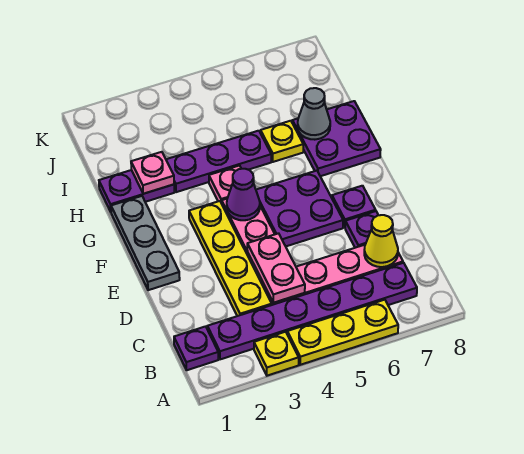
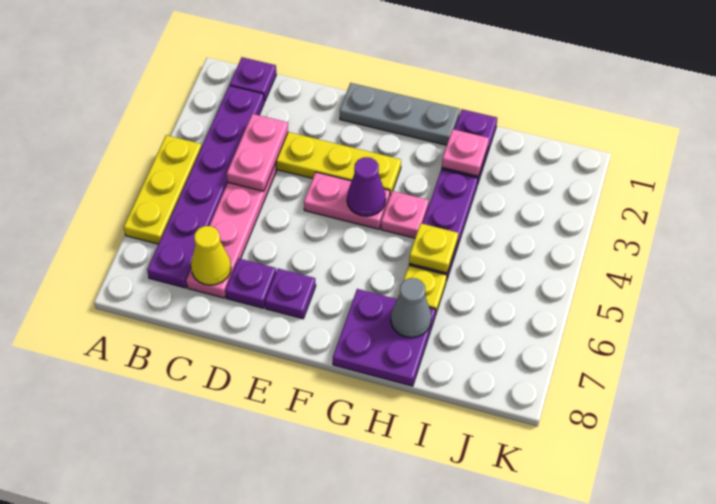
yellow plate A3 level 1 -> yellow plate H5 level 2
pink plate C4:D4 level 2 -> pink plate C3:C4 level 2
purple plate E5:F6 level 1 -> none

